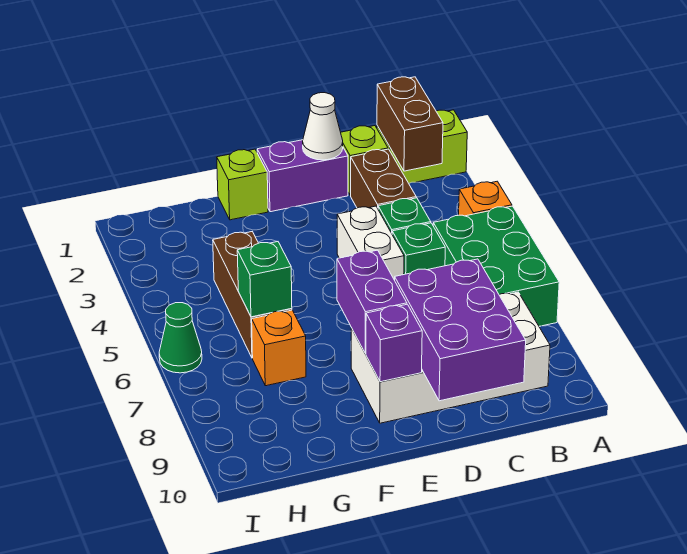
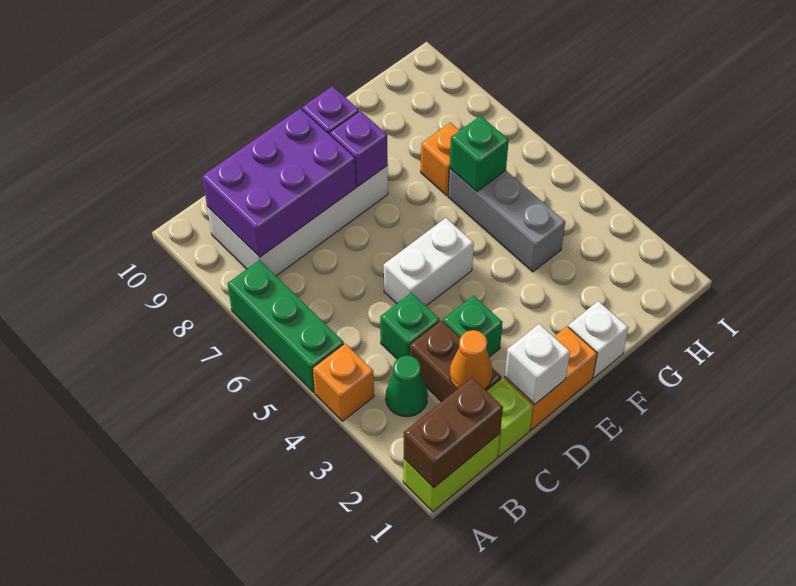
green brick A5:B7 level 1 -> green brick A5:A7 level 1
brown brick B1:B2 level 2 -> brown brick A1:B1 level 2
none -> orange cone C2 level 2
green brick C5 level 1 -> green brick D3 level 1
purple brick C8:D10 level 2 -> purple brick B8:D9 level 2
purple brick D1:E1 level 1 -> orange brick D1:E1 level 1
white cone D1 level 2 -> white brick D1 level 2
white brick D4:D5 level 1 -> white brick D5:E5 level 1
purple brick E7:E8 level 2 -> purple brick E8 level 2
lime brick F1 level 1 -> white brick F1 level 1
brown brick G4:G6 level 1 -> grey brick G4:G6 level 1
green cone I6 level 1 -> green cone B3 level 1

